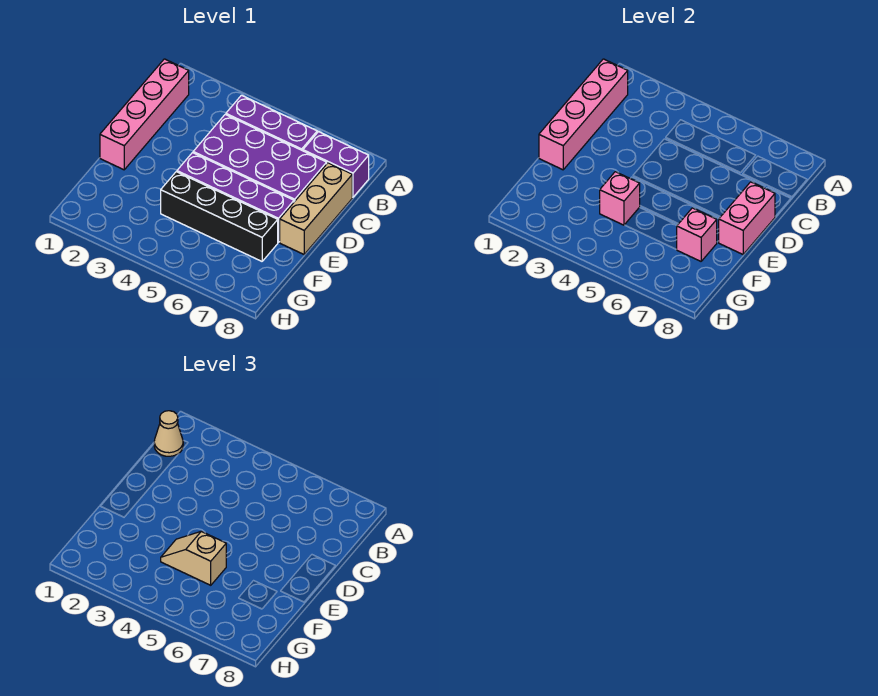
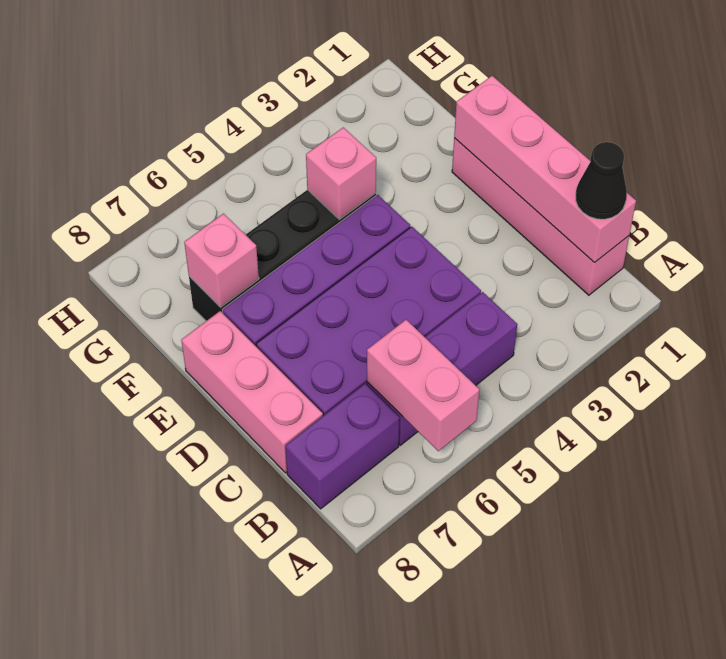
tan cone B1 level 3 -> black cone B1 level 3
tan brick C8:E8 level 1 -> pink brick C8:E8 level 1
pink brick D8:E8 level 2 -> pink brick A6:B6 level 2
tan slope F4:F5 level 3 top 5 -> none

